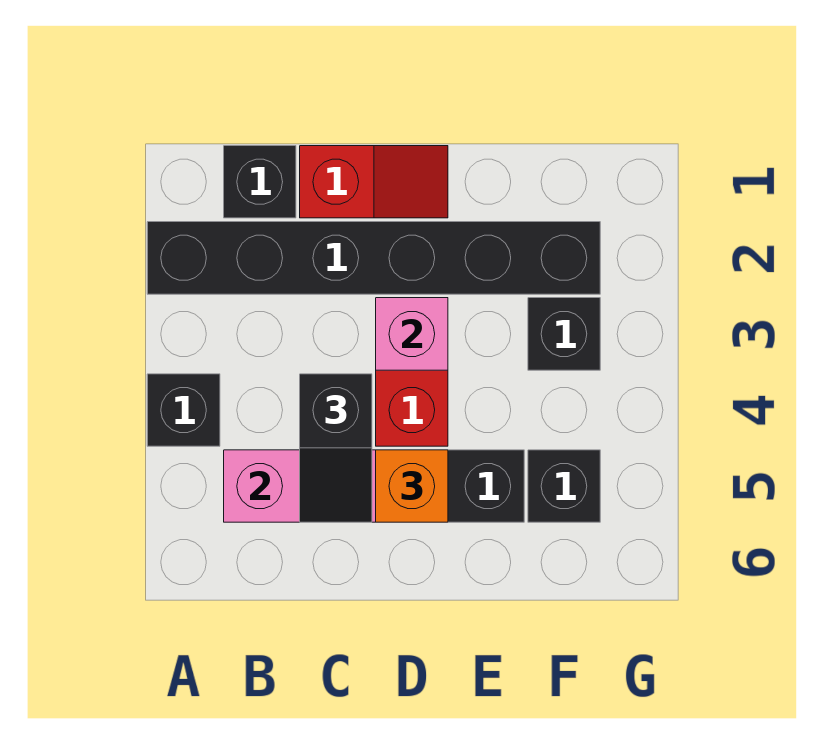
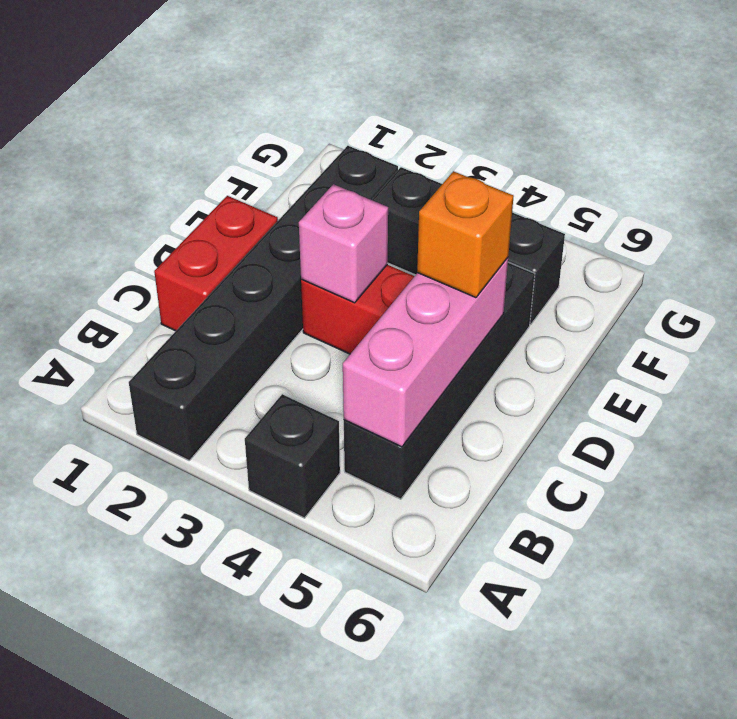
black brick B1 level 1 -> none
red slope C1:D1 level 1 top C -> red brick C1:D1 level 1
black slope C4:C5 level 3 top 4 -> none

